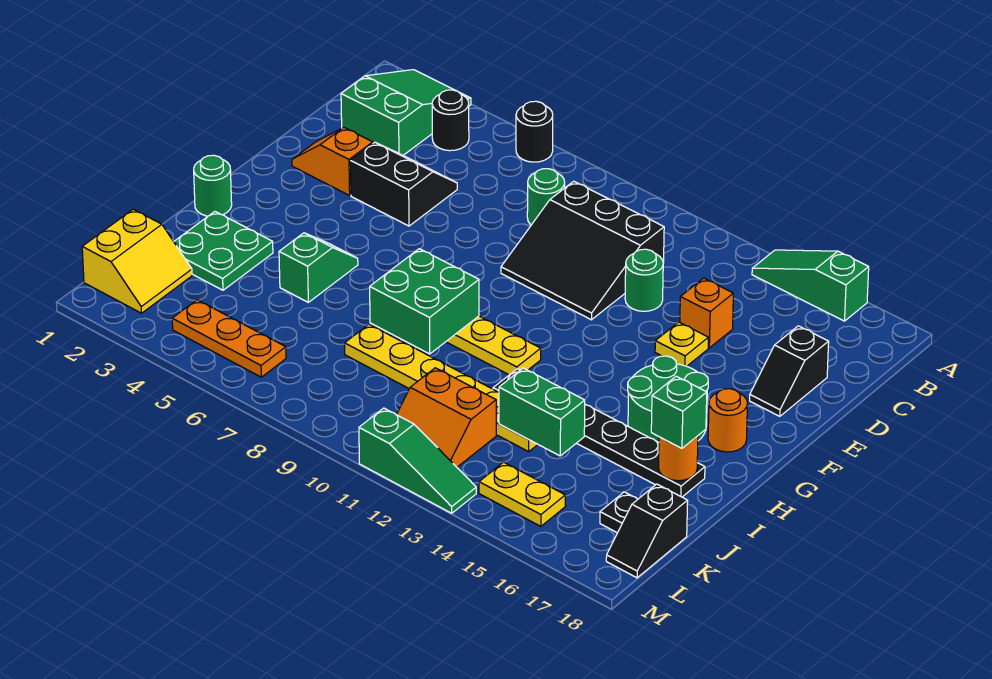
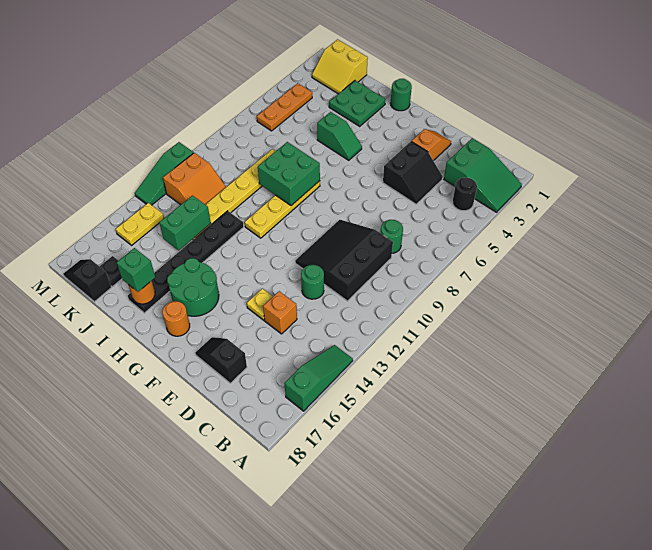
black round brick A6 level 1 -> none
orange slope K11:L12 level 1 top K -> orange slope K11:L12 level 1 top L

